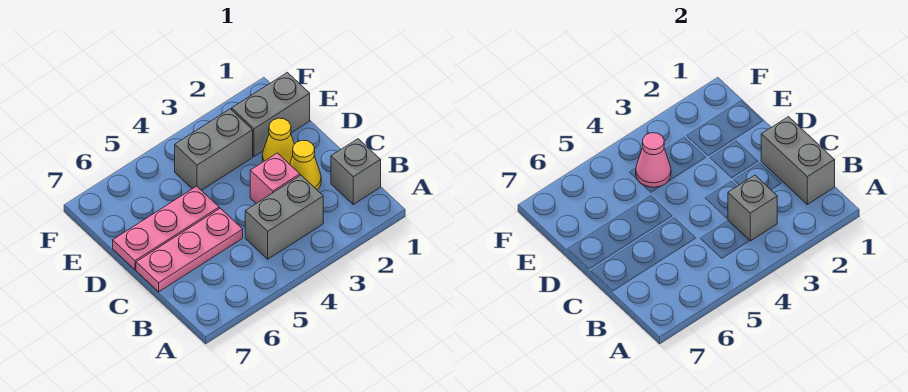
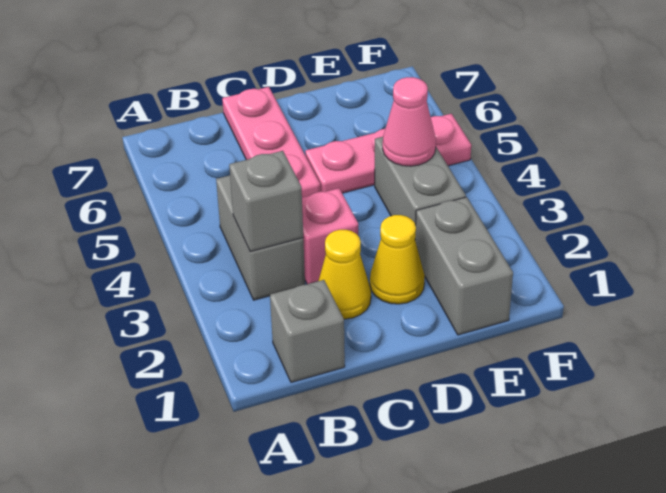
grey brick B1:C1 level 2 -> none
pink plate D5:D7 level 1 -> pink plate D5:F5 level 1

